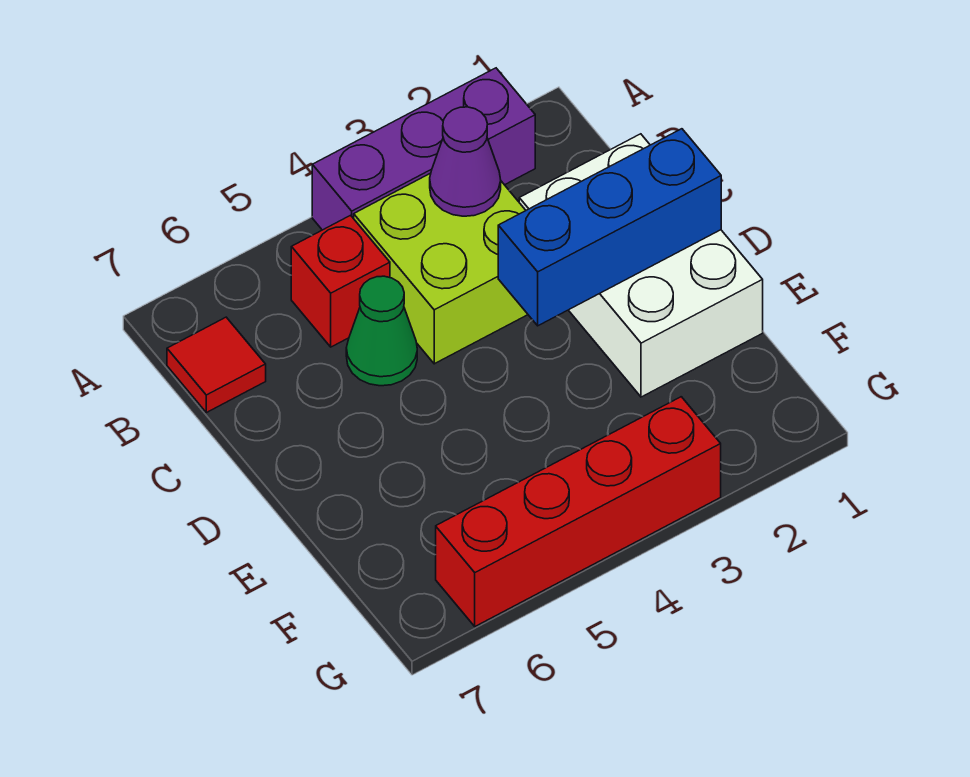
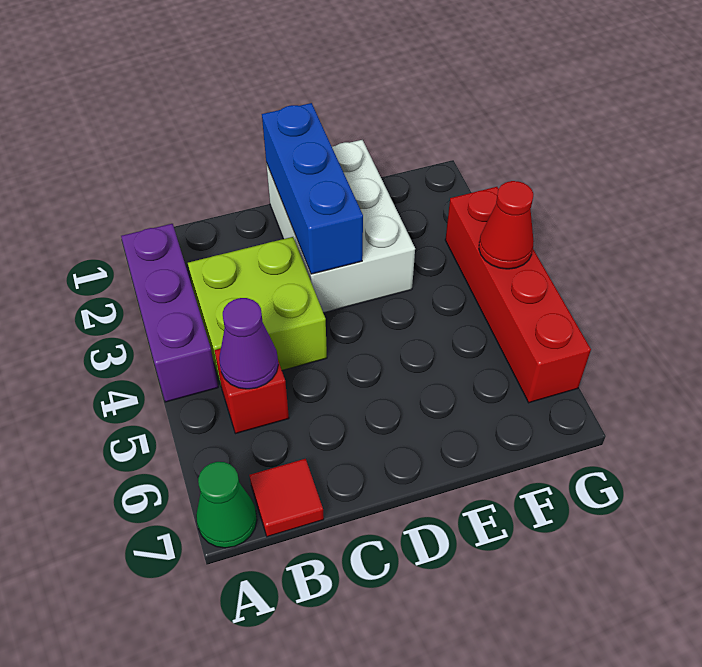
purple cone B3 level 2 -> purple cone B5 level 2
white brick C1:E2 level 1 -> white brick D1:E3 level 1
green cone C5 level 1 -> green cone A7 level 1
none -> red cone G4 level 2

